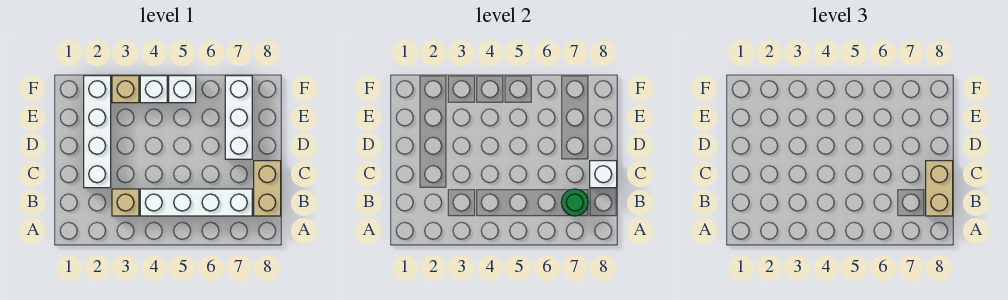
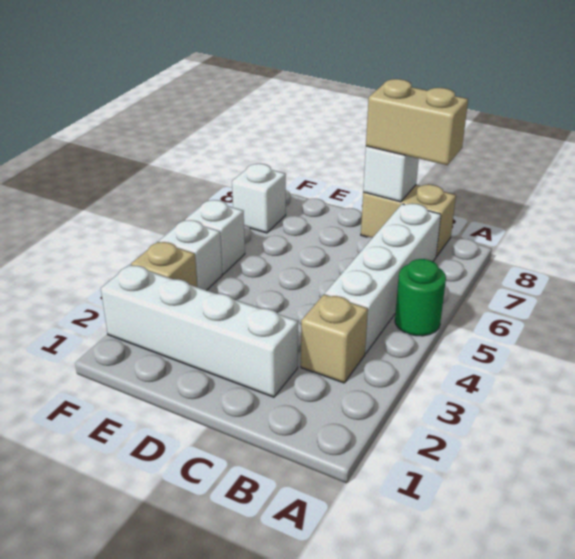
green round brick B7 level 2 -> green round brick A5 level 1
white brick D7:F7 level 1 -> white brick F7 level 1

